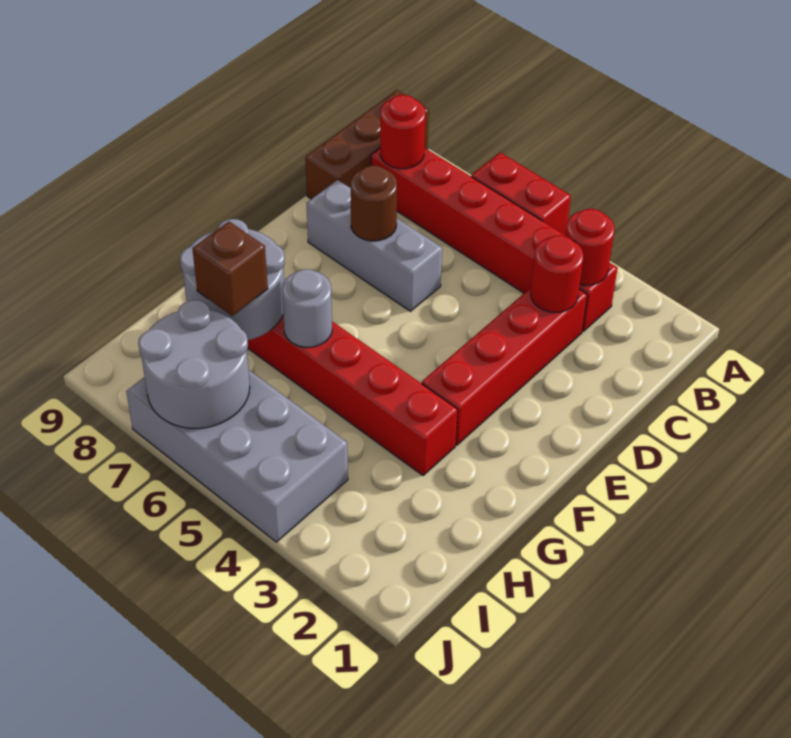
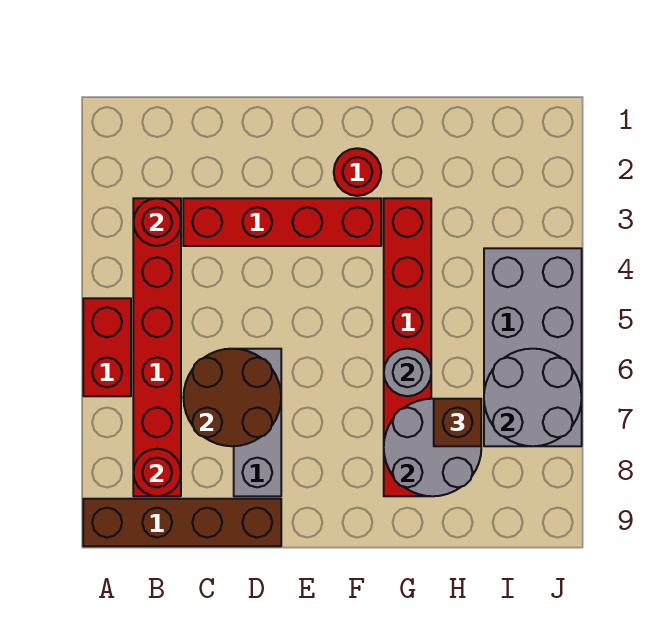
brown brick A9:C9 level 1 -> brown brick A9:D9 level 1
red round brick C3 level 2 -> red round brick F2 level 1
brown round brick D7 level 2 -> brown round brick C6:D7 level 2

